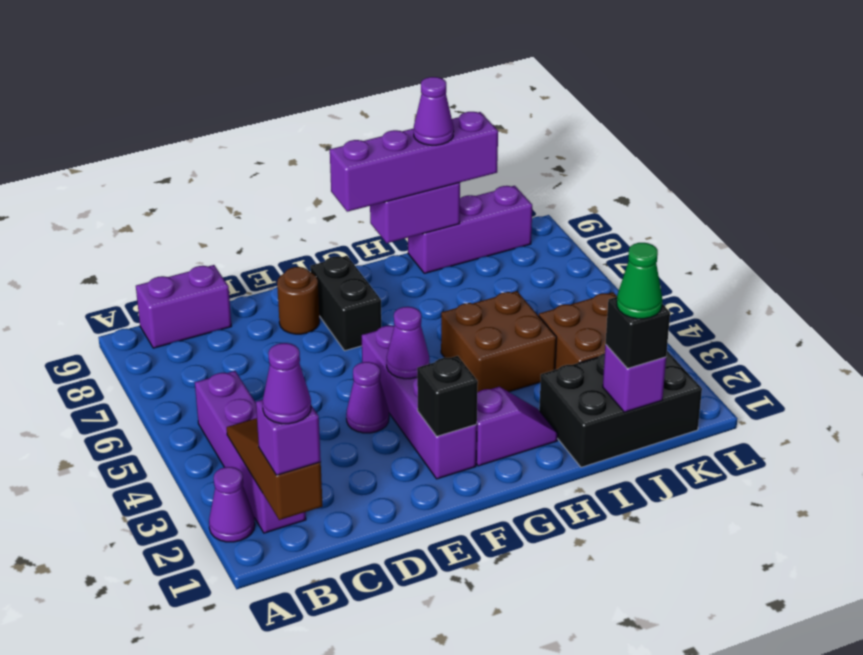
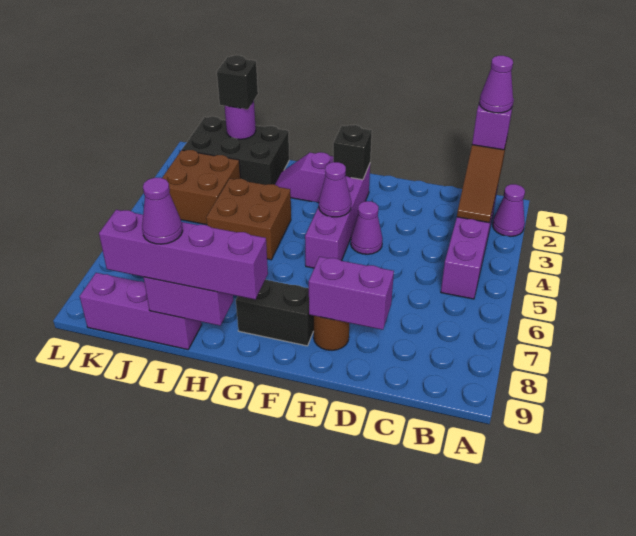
purple brick B9:C9 level 1 -> purple brick D8:E8 level 2
black brick F7:F8 level 1 -> black brick F8:G8 level 1
purple brick J1 level 2 -> purple round brick J1 level 2
green cone J1 level 4 -> none

